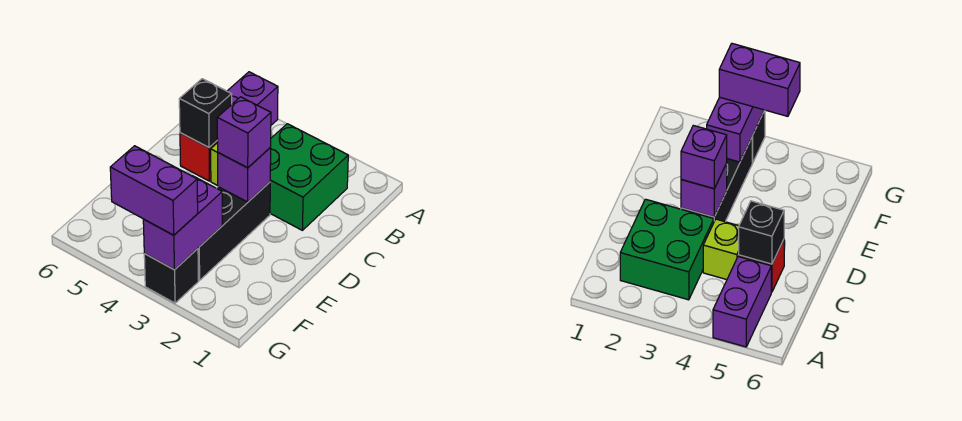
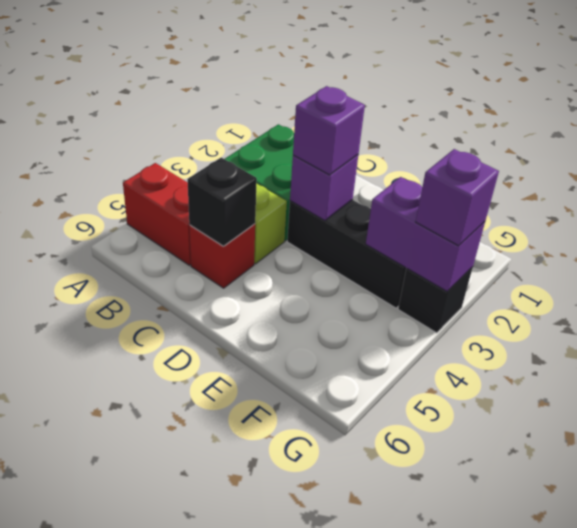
purple brick A5:B5 level 1 -> red brick A5:B5 level 1
purple brick G3:G4 level 3 -> purple brick G3 level 3

